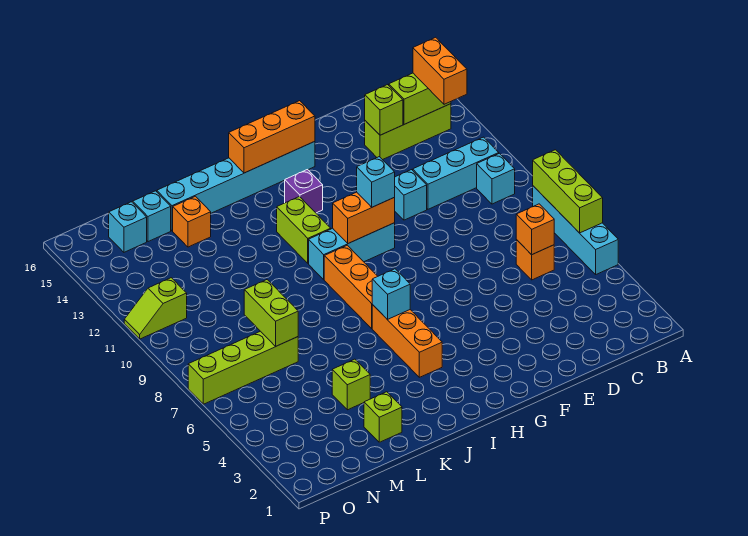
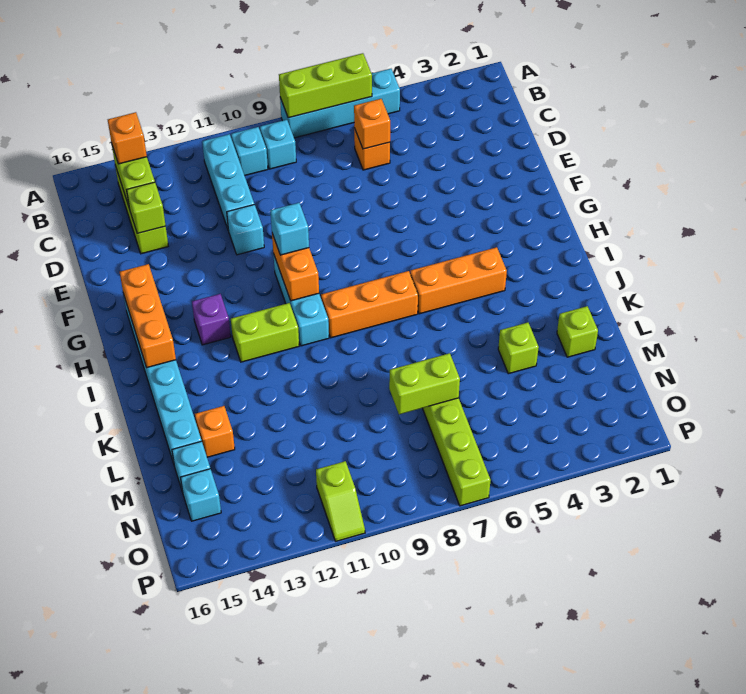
orange brick B13:B14 level 3 -> orange brick B14 level 3
cyan brick I6 level 2 -> cyan brick B9 level 1

